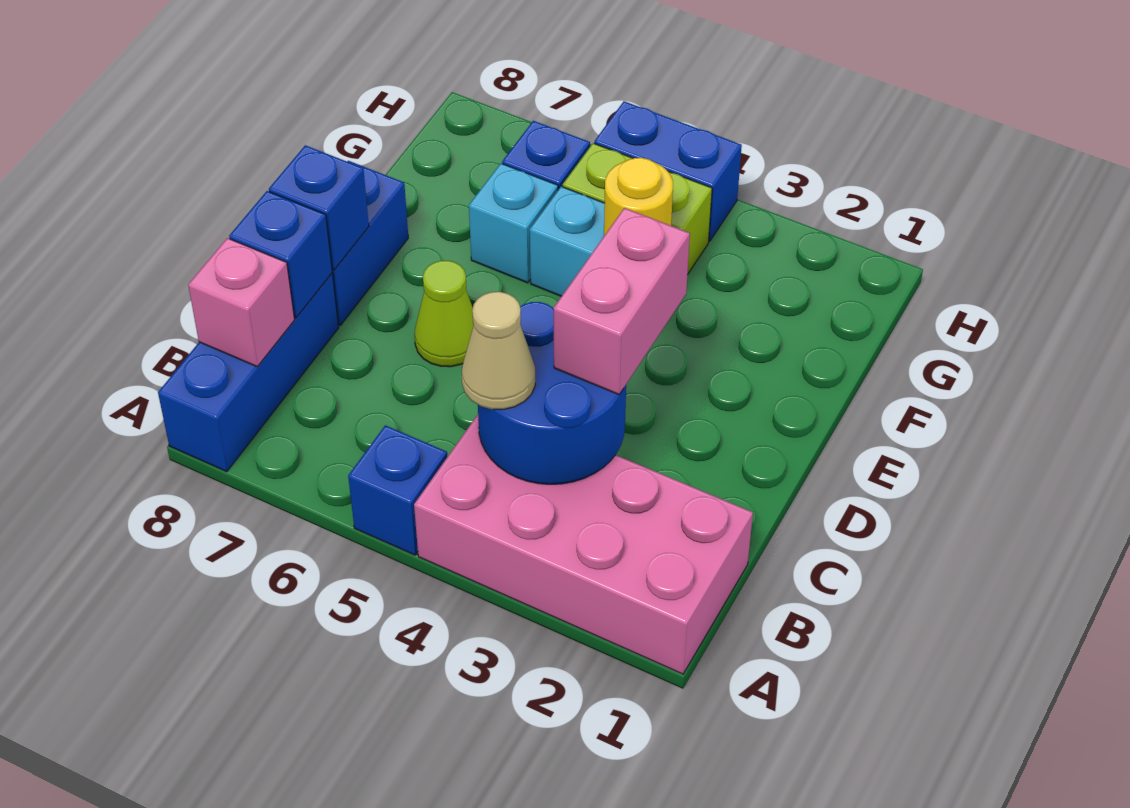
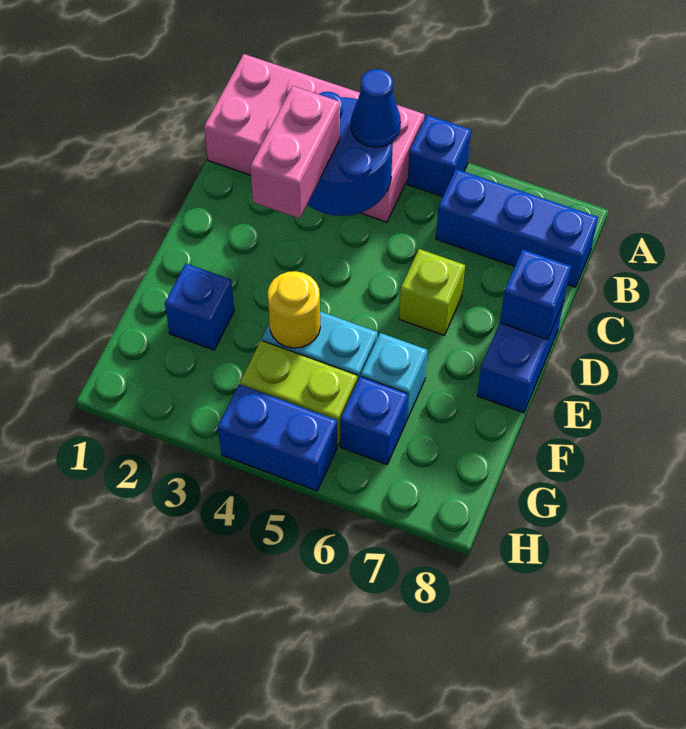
blue brick A8:C8 level 1 -> blue brick B6:B8 level 1
tan cone B4 level 3 -> blue cone B4 level 3
pink brick B8 level 2 -> none
blue brick C8 level 2 -> blue brick F2 level 1
lime cone D6 level 1 -> lime brick D6 level 1

